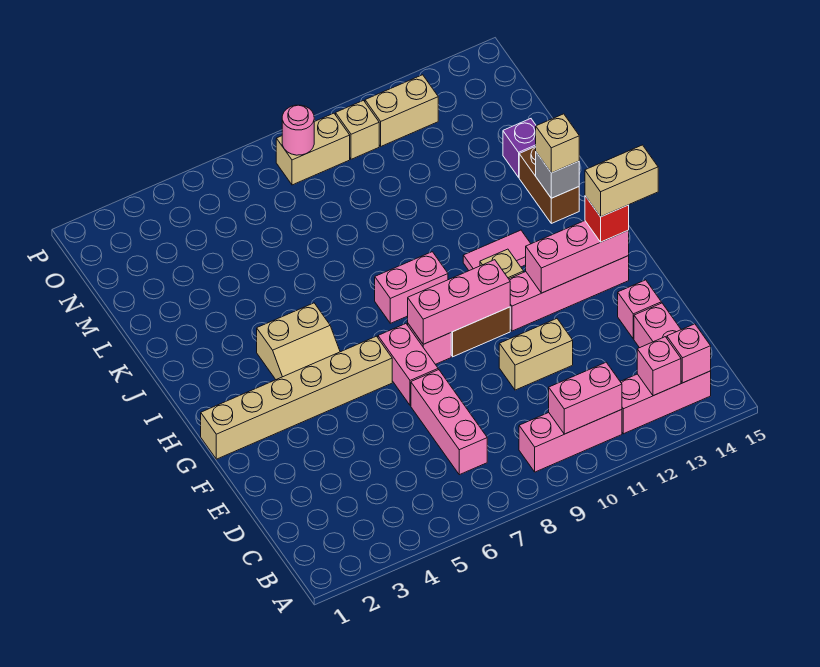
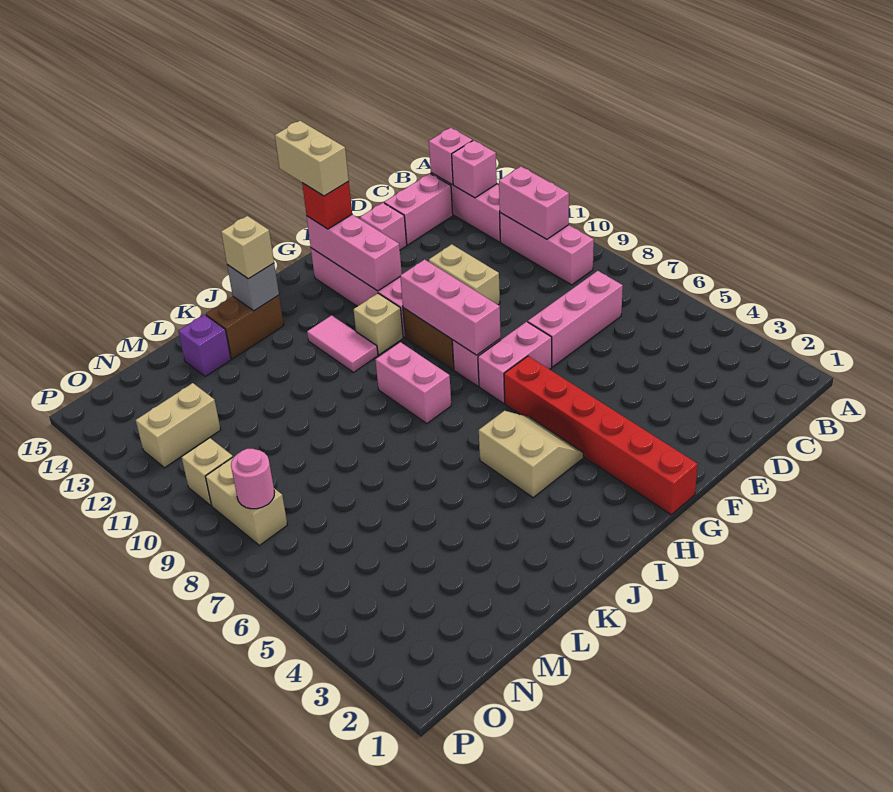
tan brick G1:G6 level 1 -> red brick G1:G6 level 1
tan brick O11:O12 level 1 -> tan brick N12:O12 level 1

